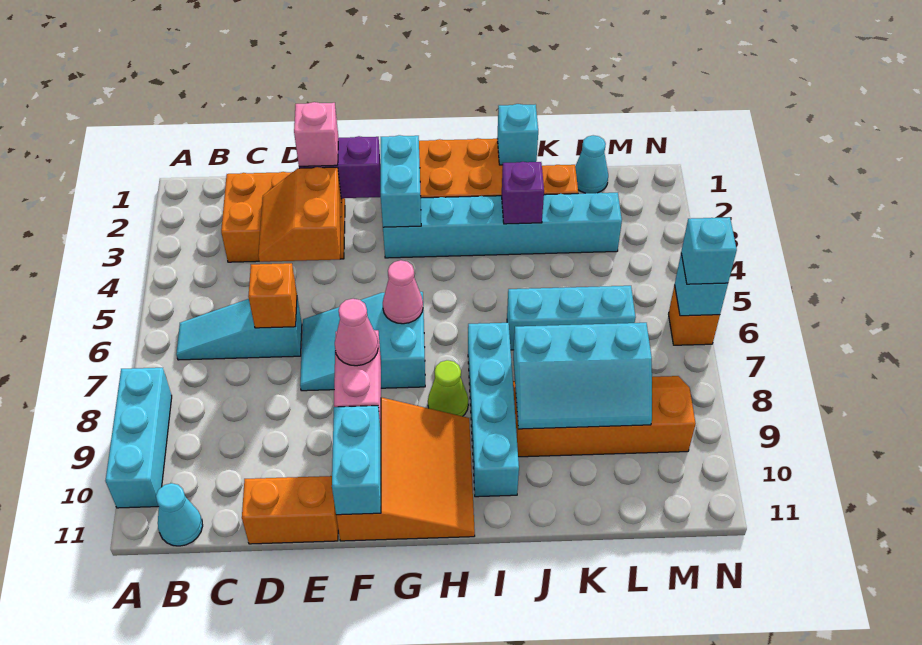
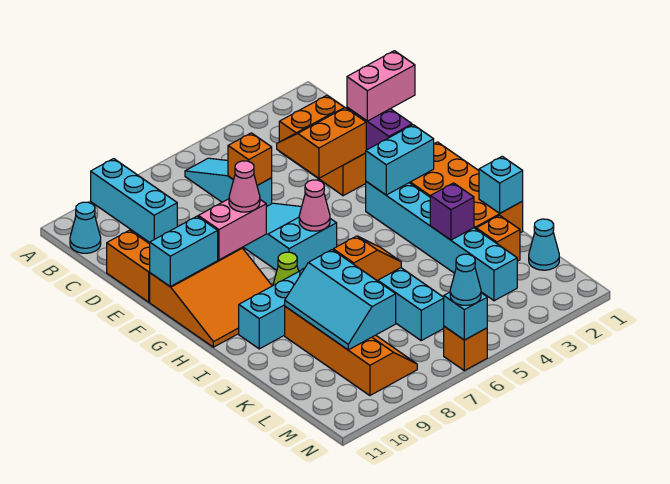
cyan brick A8:A10 level 1 -> cyan brick A9:C9 level 1
pink brick E2 level 3 -> pink brick E1:E2 level 3
none -> orange slope J6:J7 level 2 top 7
cyan brick N6 level 3 -> cyan cone N6 level 3

